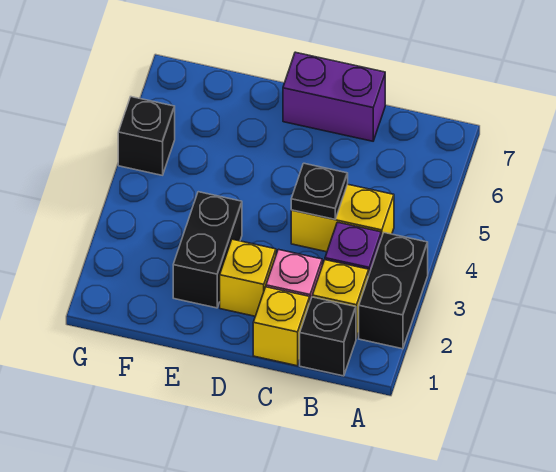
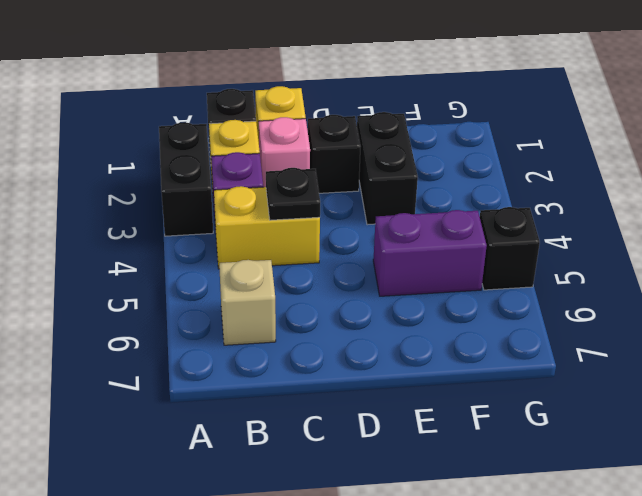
none -> tan brick B6 level 1
purple brick C7:D7 level 1 -> purple brick E5:F5 level 1
yellow brick D2 level 1 -> black brick D2 level 1

